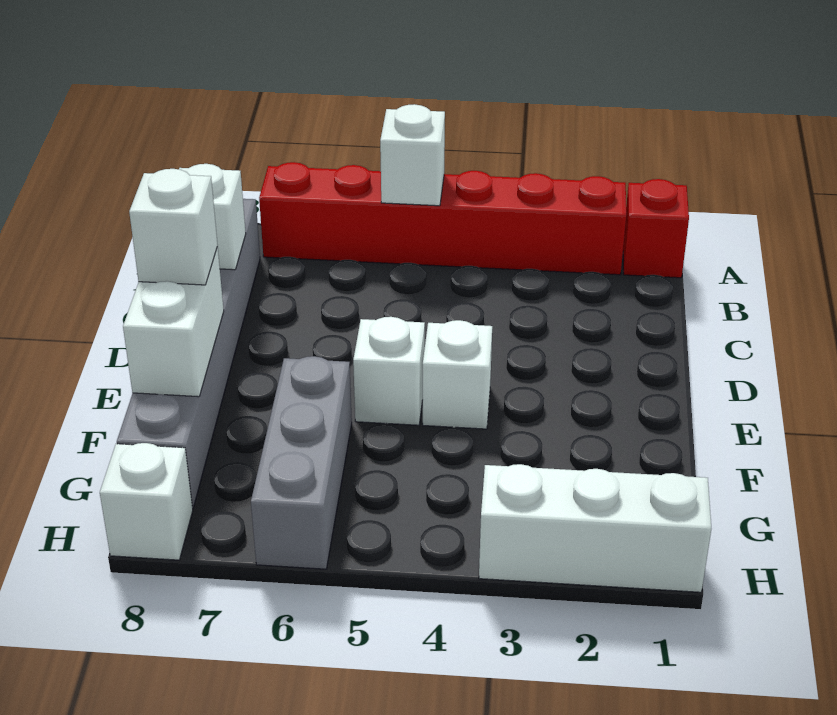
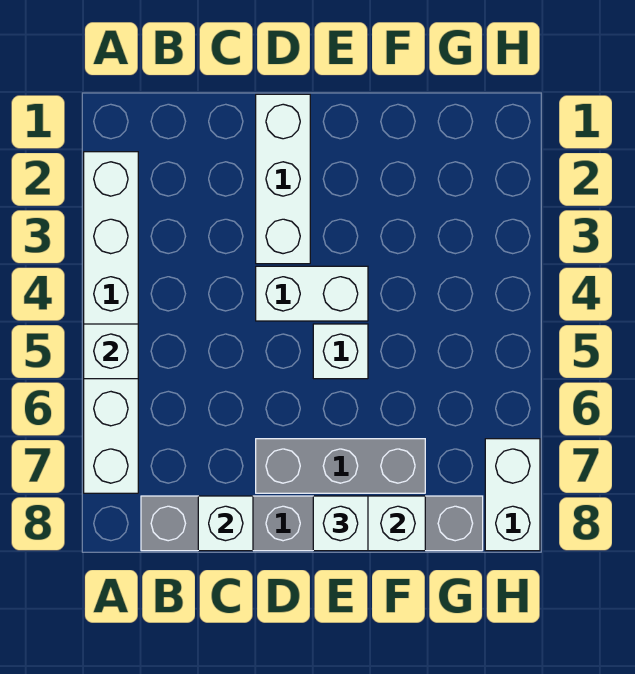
red brick A1 level 1 -> none
red brick A2:A7 level 1 -> white brick A2:A7 level 1
white brick E4 level 1 -> white brick D4:E4 level 1
grey brick F6:H6 level 1 -> grey brick D7:F7 level 1
white brick H1:H3 level 1 -> white brick D1:D3 level 1
white brick H8 level 1 -> white brick H7:H8 level 1

